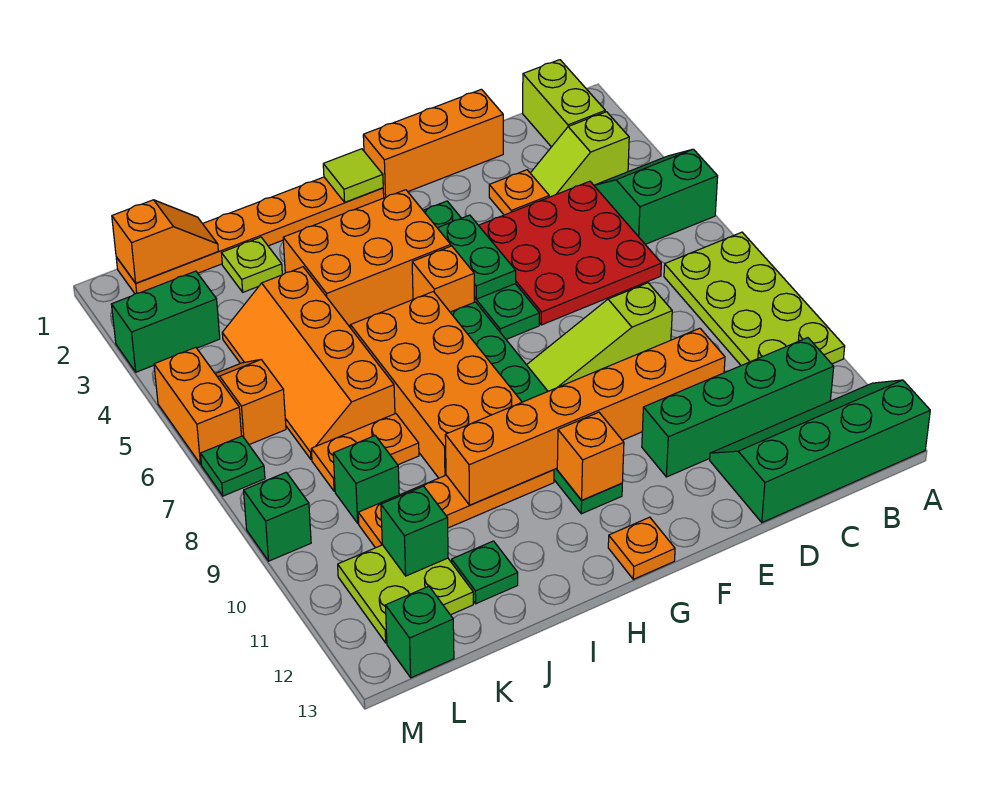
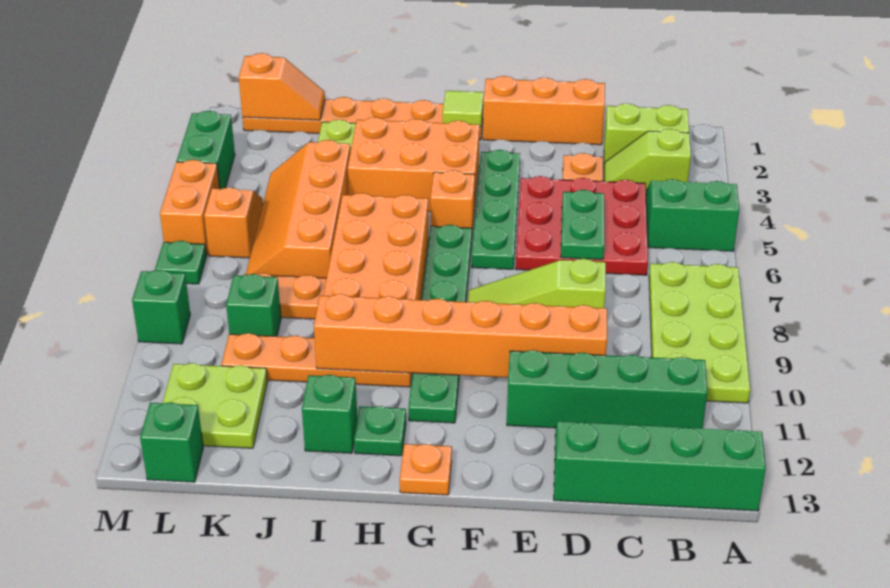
lime brick B1:B2 level 1 -> lime brick B2:C2 level 1
green plate F4:F5 level 2 -> green plate D5:D6 level 2
orange brick G11 level 2 -> none
green plate J12 level 1 -> green plate H12 level 1
green brick K11 level 2 -> green brick I12 level 1
green brick L3:M3 level 1 -> green brick M3:M4 level 1

